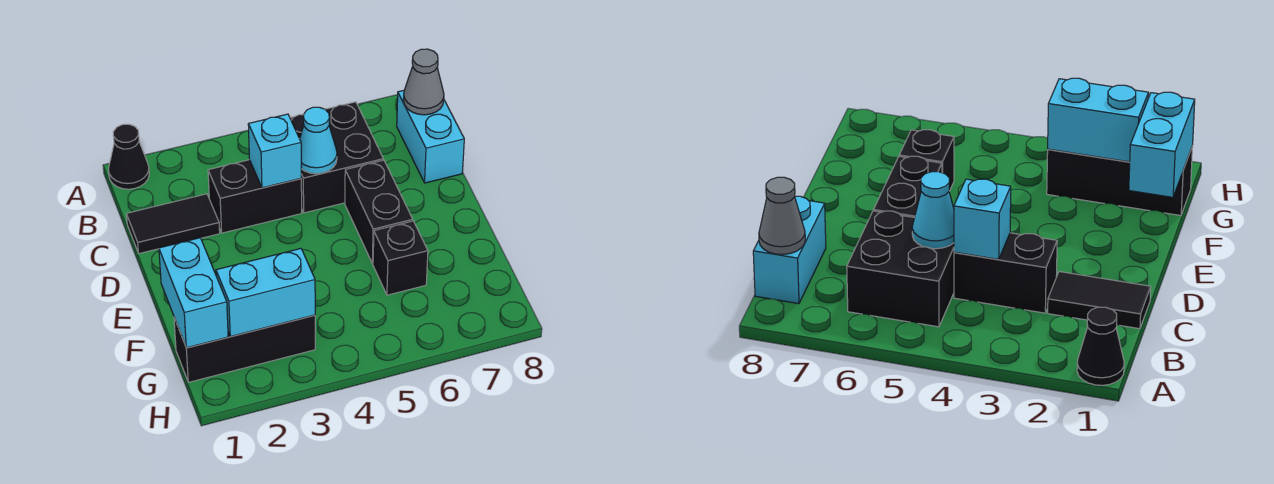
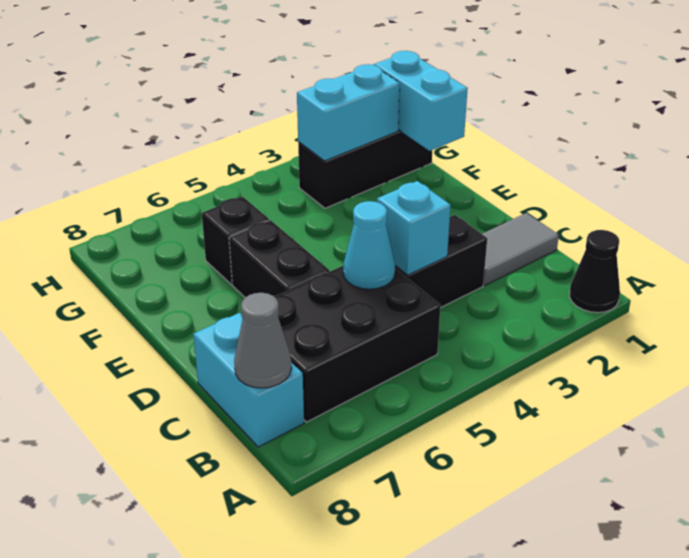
black brick B5:C6 level 1 -> black brick B5:C7 level 1
black tile C1:C2 level 1 -> grey tile C1:C2 level 1

